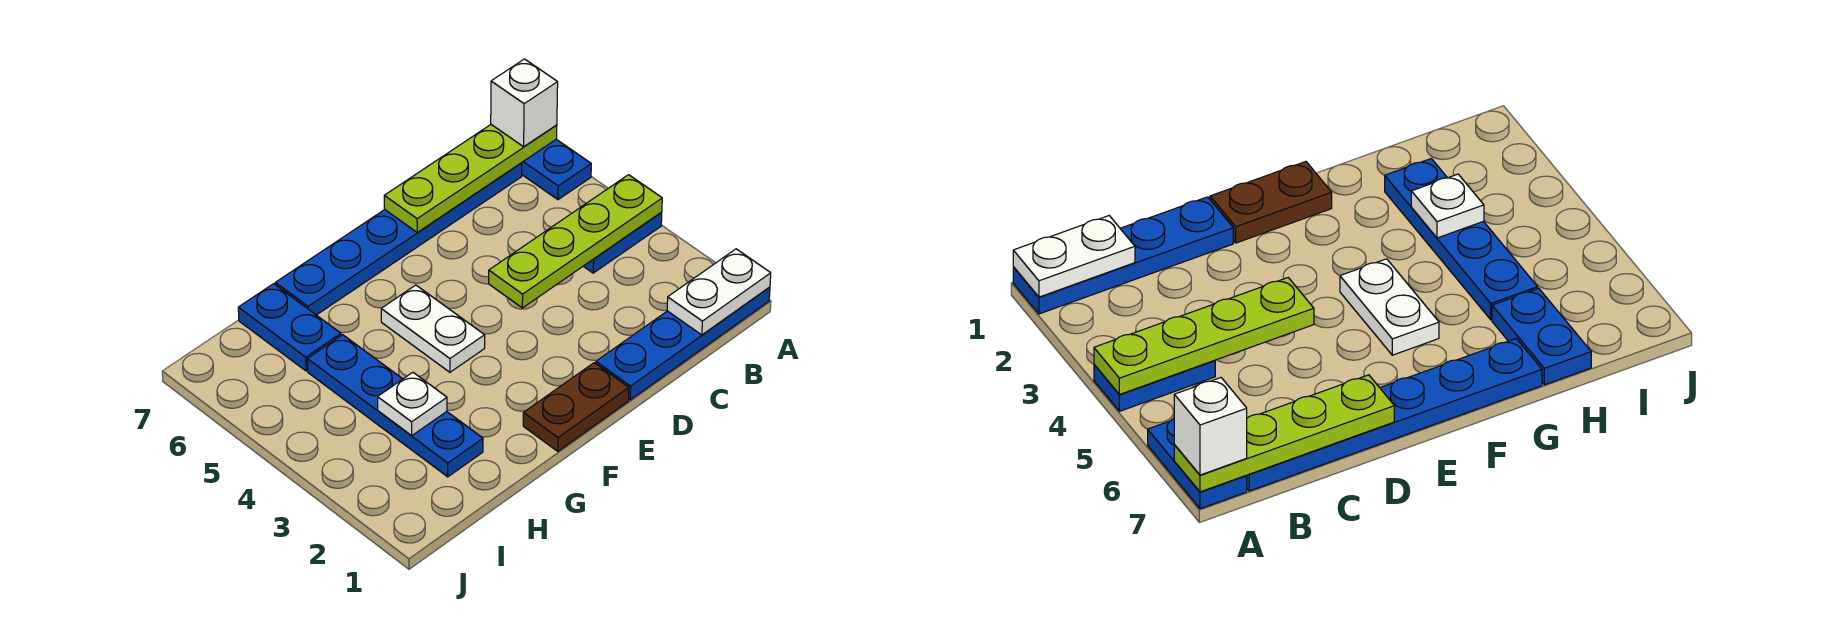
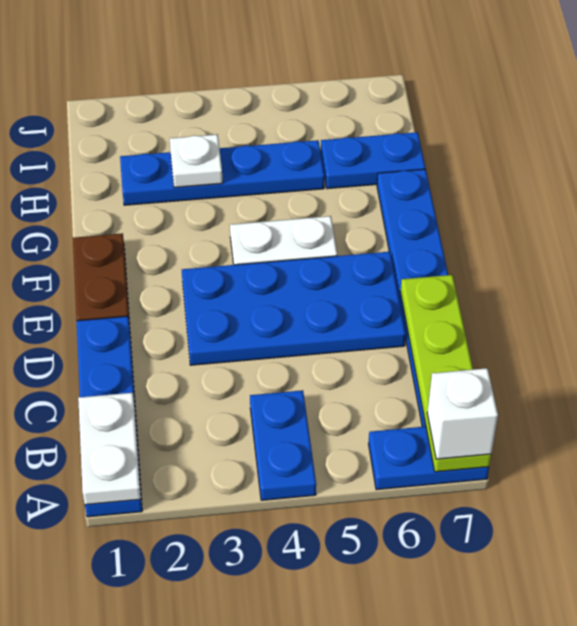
lime plate A4:D4 level 2 -> none
none -> blue plate D3:E6 level 1

